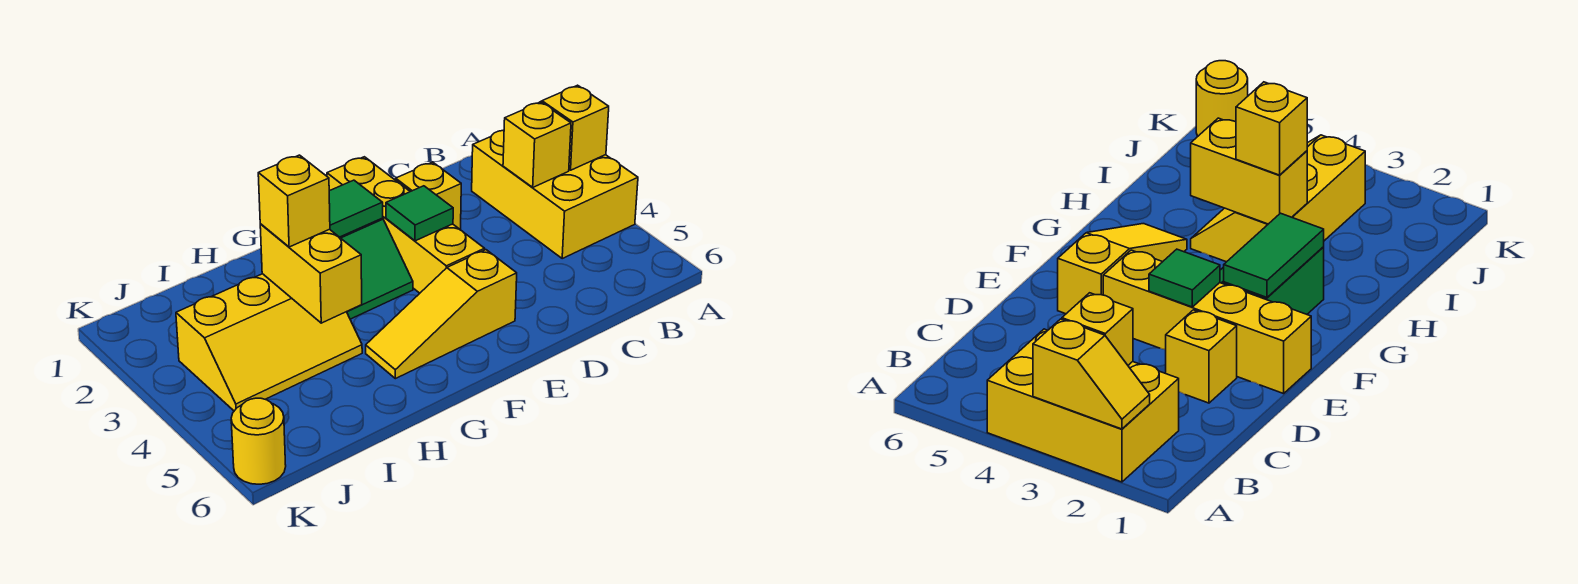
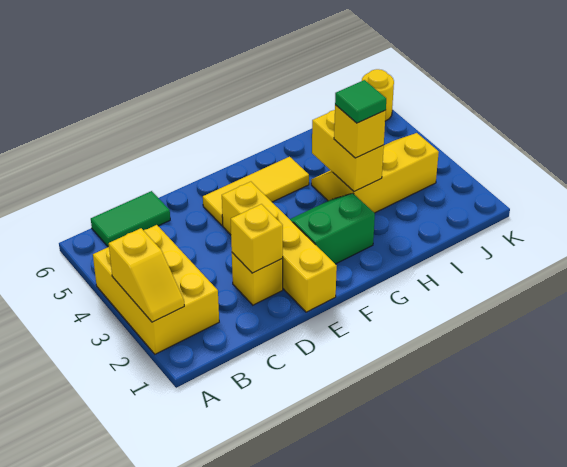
yellow brick B3 level 2 -> yellow brick D2 level 2
green tile E3 level 2 -> green tile H3 level 4
yellow slope E5:G5 level 1 top E -> yellow tile E5:G5 level 1
green tile F2:G2 level 2 -> green tile B6:C6 level 1

